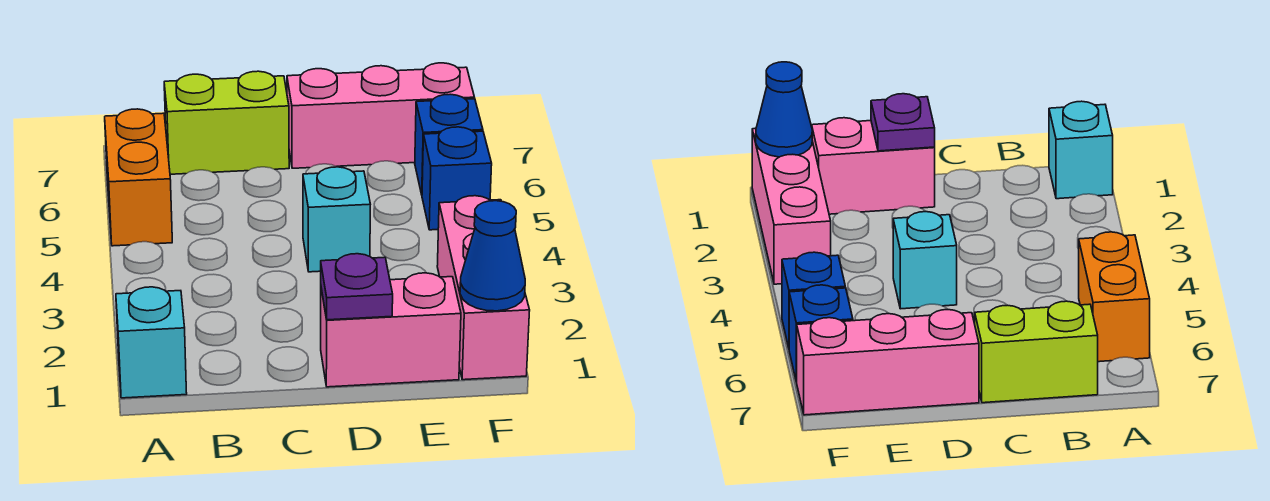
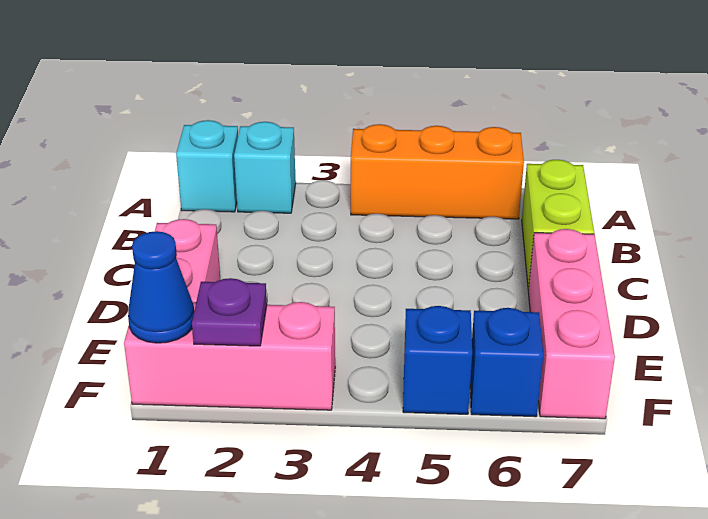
orange brick A5:A6 level 1 -> orange brick A4:A6 level 1
purple plate D1 level 2 -> purple plate F2 level 2
cyan brick D4 level 1 -> cyan brick A2 level 1

